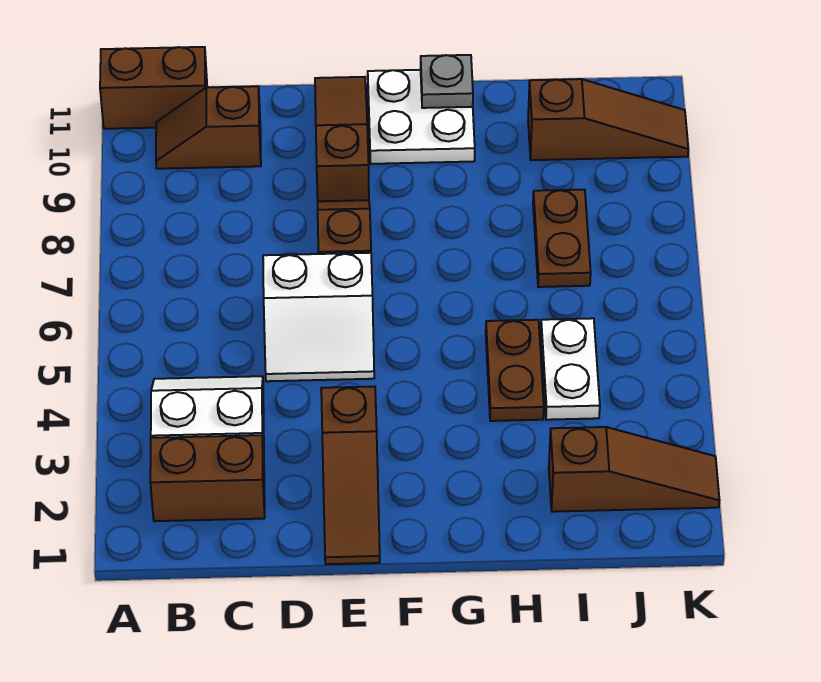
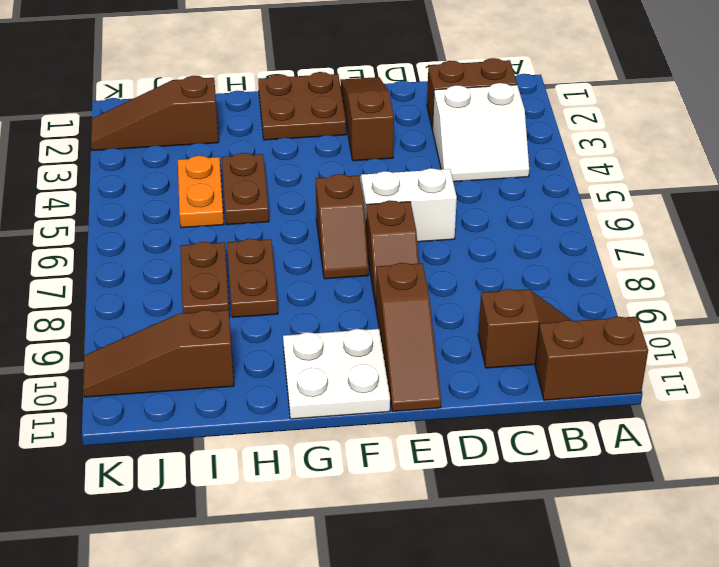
none -> brown plate F1:G2 level 1
none -> brown slope F6:F7 level 1 top 6
grey plate G11 level 2 -> none
none -> brown plate H7:H8 level 1
white plate I4:I5 level 1 -> orange plate I4:I5 level 1

